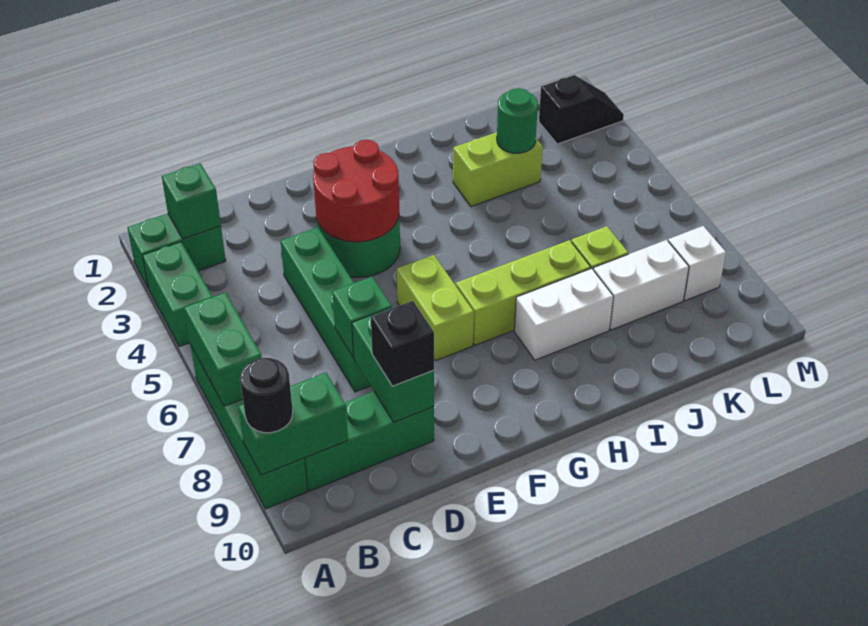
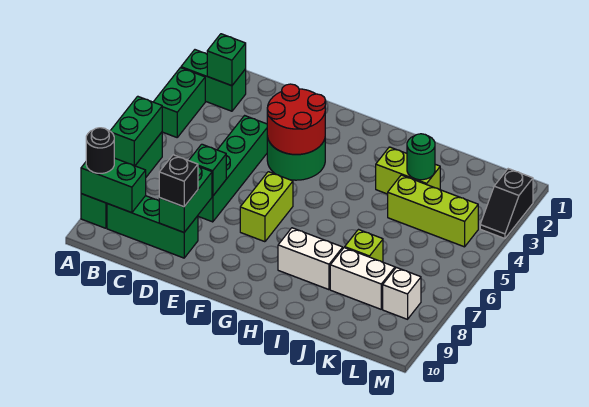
lime brick G7:I7 level 1 -> lime brick J4:L4 level 1
black slope L2:M2 level 1 top L -> black slope M2:M3 level 1 top 2

